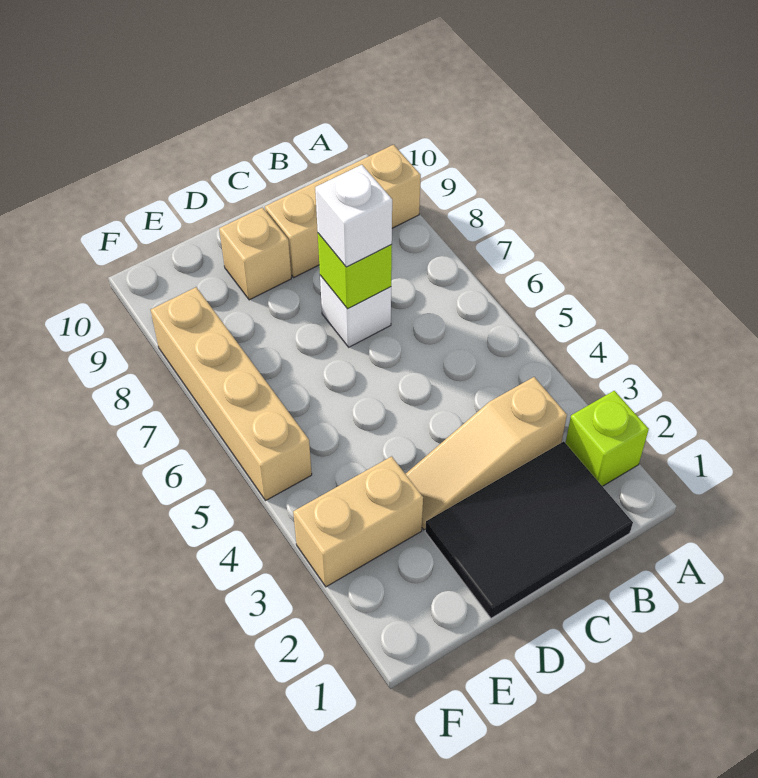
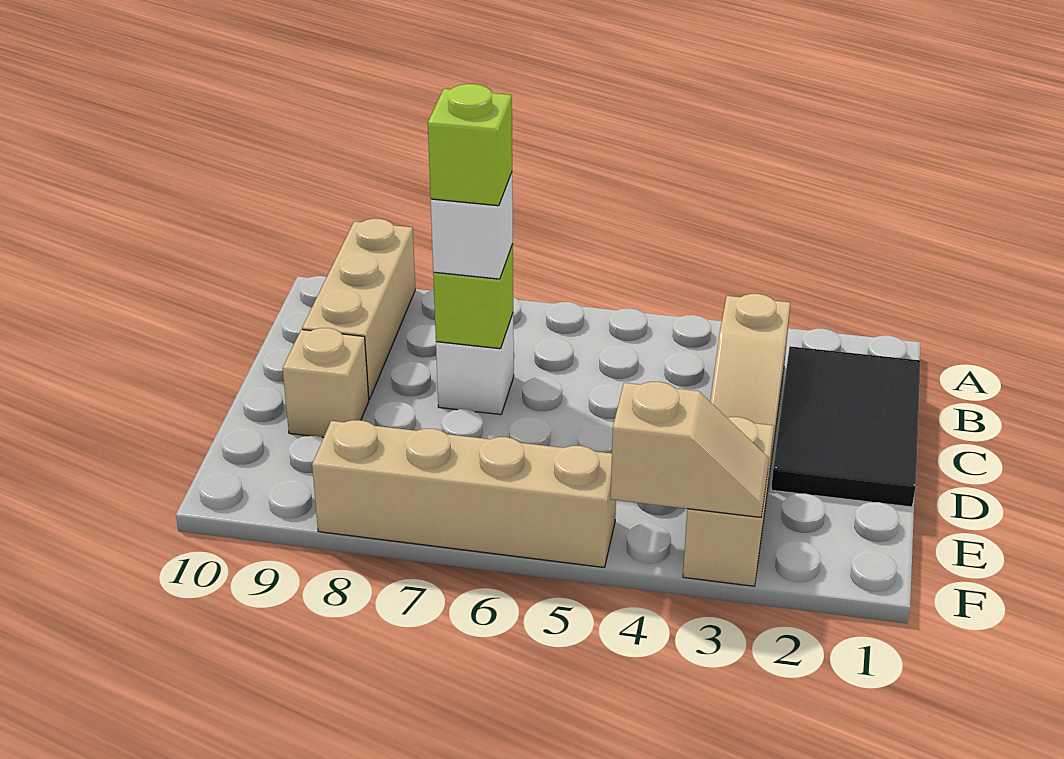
lime brick A2 level 1 -> lime brick C7 level 4
none -> tan slope F3:F4 level 2 top 4

